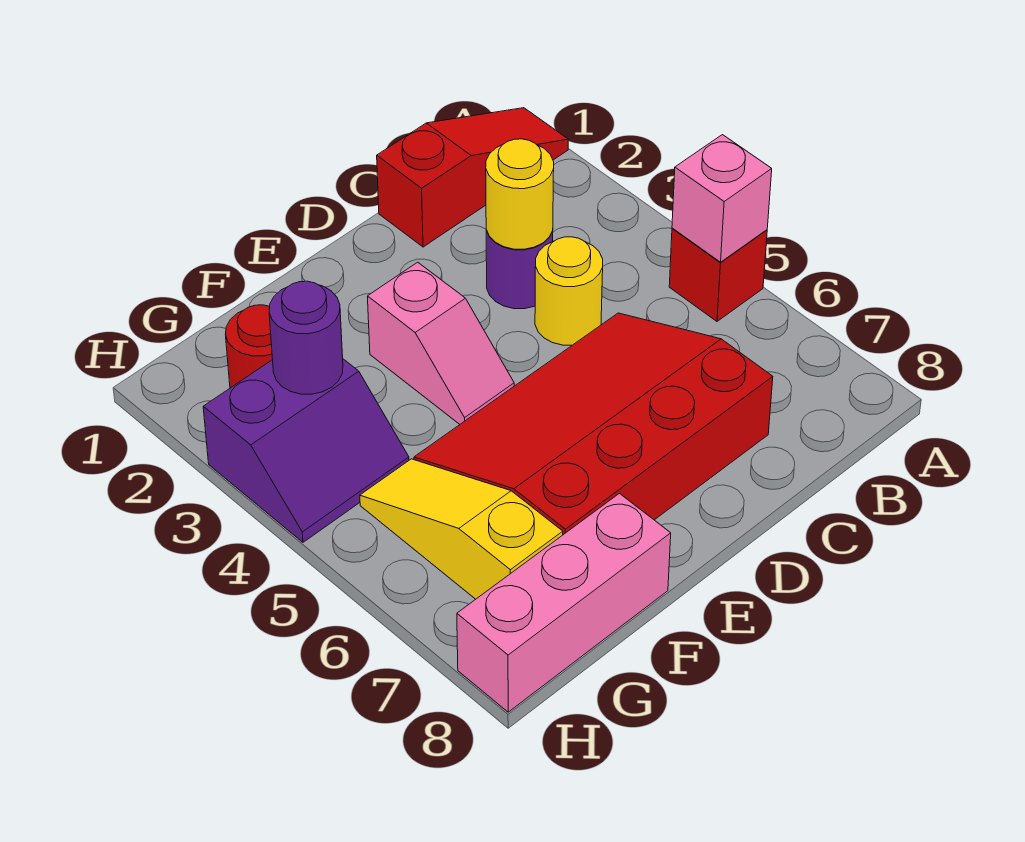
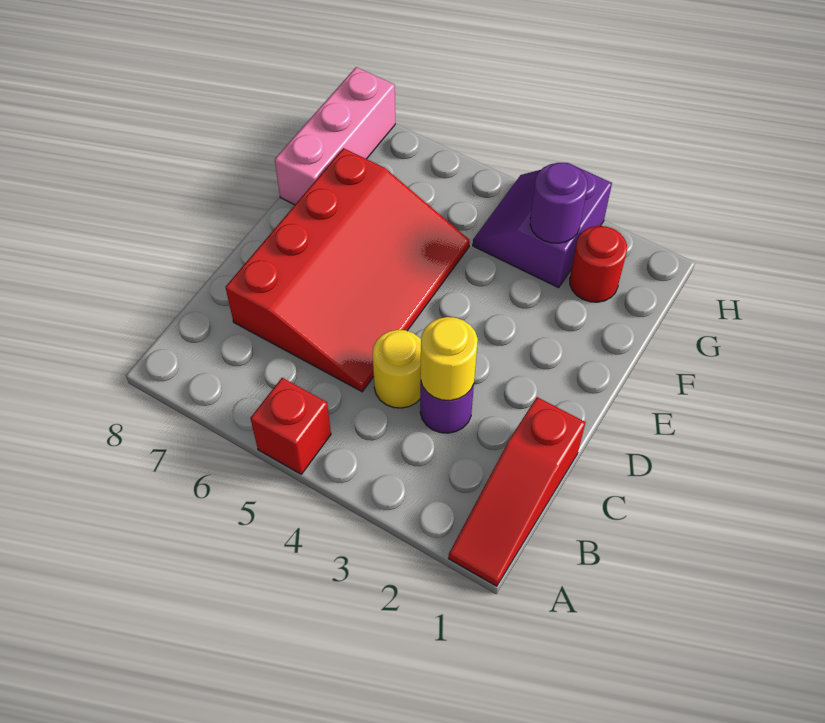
pink brick A5 level 2 -> none
pink slope E3:E4 level 1 top 3 -> none
yellow slope G5:G7 level 1 top 7 -> none

